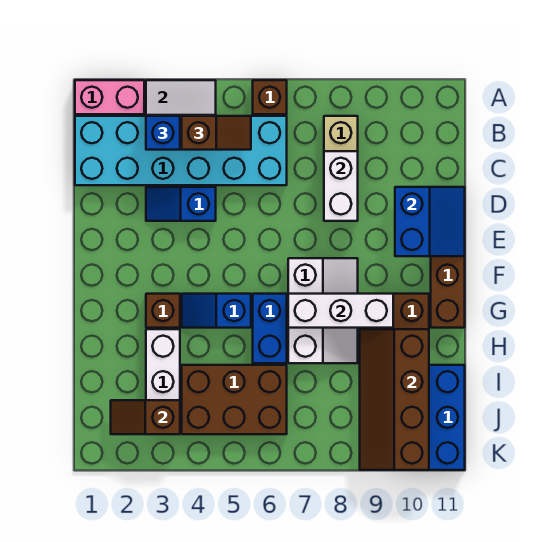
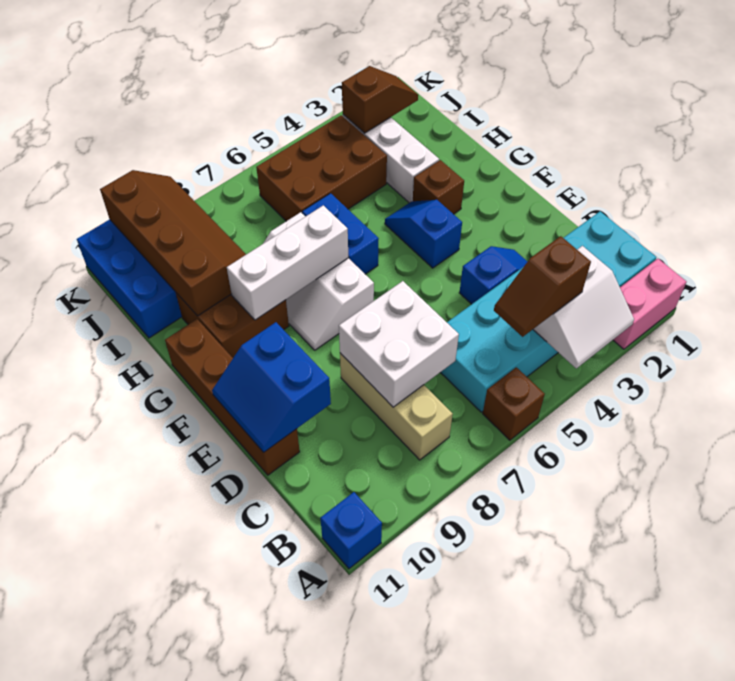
blue brick B3 level 3 -> blue brick A11 level 1
white brick C8:D8 level 2 -> white brick C7:D8 level 2
blue slope G4:G5 level 1 top 5 -> blue slope F4:G4 level 1 top F

